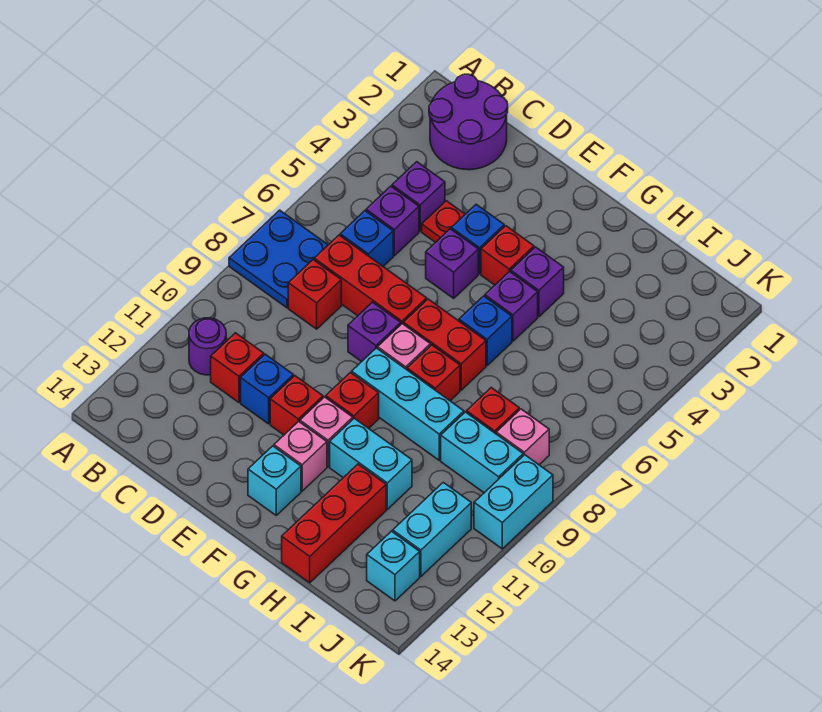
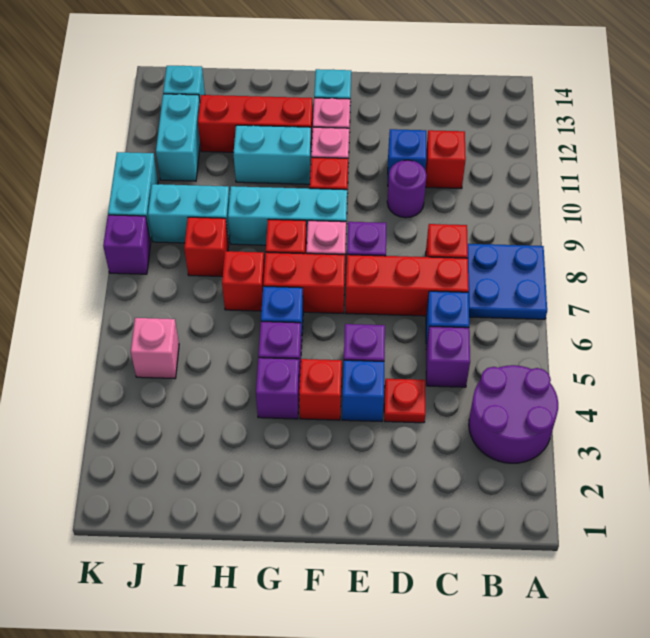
purple round brick B1:C2 level 1 -> purple round brick A3:B4 level 1
purple round brick B11 level 1 -> purple round brick D10 level 1
purple brick C4 level 1 -> purple brick K8 level 1
red brick E11 level 1 -> red brick H7 level 1
red brick H12:H14 level 1 -> red brick G12:I12 level 1
pink brick J8 level 1 -> pink brick J5 level 1

